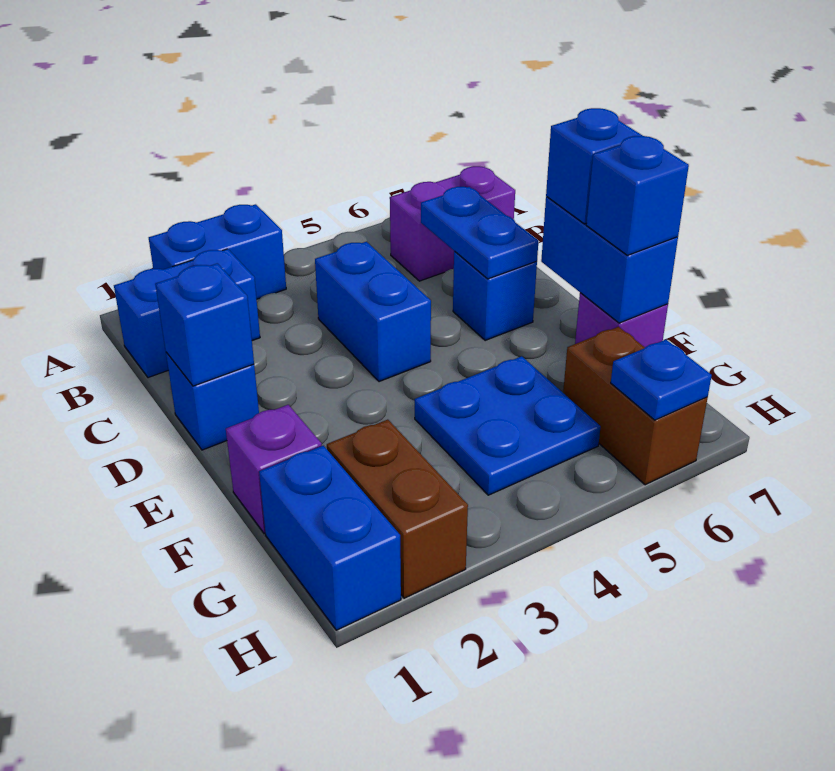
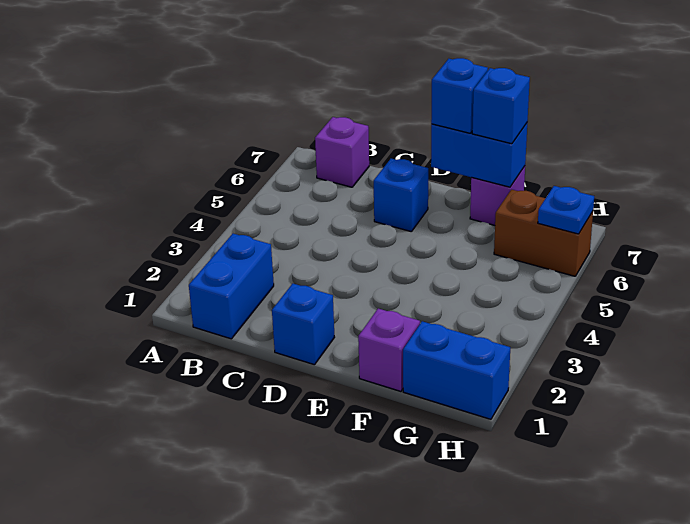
blue brick A2:A3 level 1 -> none
purple brick B6:B7 level 1 -> purple brick B7 level 1
blue brick C4:D4 level 1 -> none
blue plate C6:D6 level 2 -> none
blue brick D1 level 2 -> none
blue plate F4:G5 level 1 -> none
brown brick G2:H2 level 1 -> none

